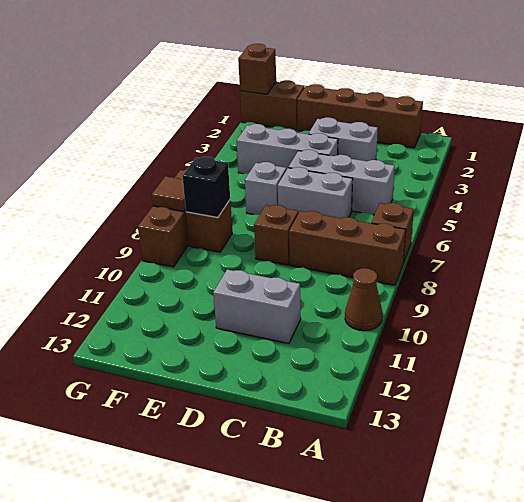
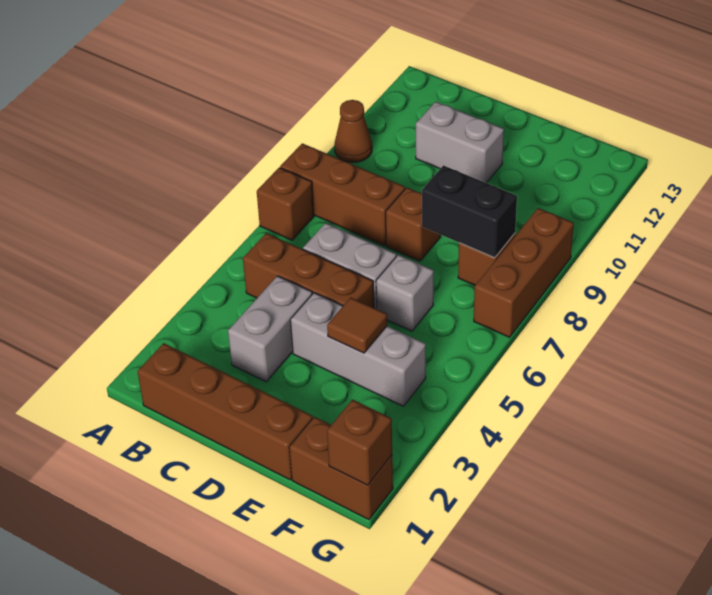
grey brick B5:D5 level 1 -> brown brick B5:D5 level 1
grey brick C3:D3 level 1 -> grey brick C3:C4 level 1
black brick F8 level 2 -> black brick E8:F8 level 2
brown tile G8 level 2 -> brown tile E4 level 2

